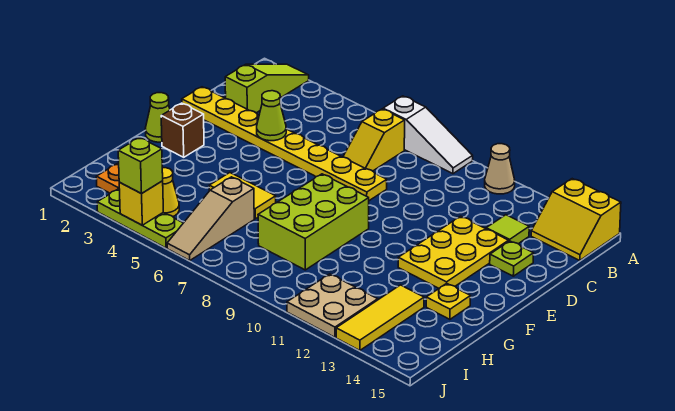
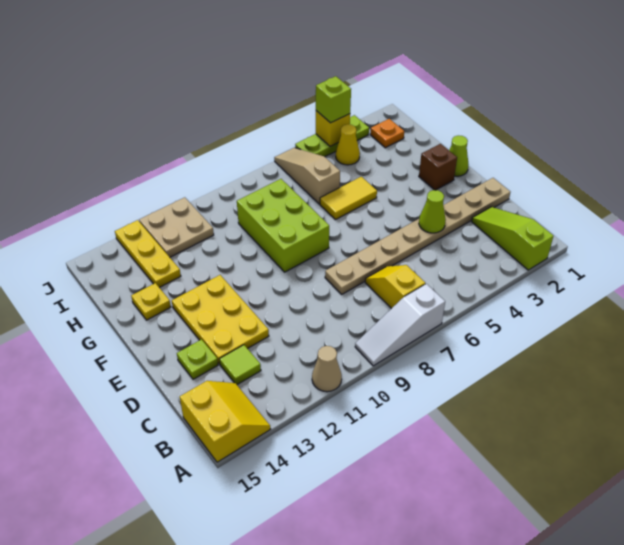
lime slope A2:C2 level 1 top C -> lime slope A2:C2 level 1 top A
yellow slope A14:B15 level 1 top A -> yellow slope A14:B15 level 1 top 15
yellow plate D1:D8 level 1 -> tan plate D1:D8 level 1
yellow tile H13:J13 level 1 -> yellow plate H13:J13 level 1

